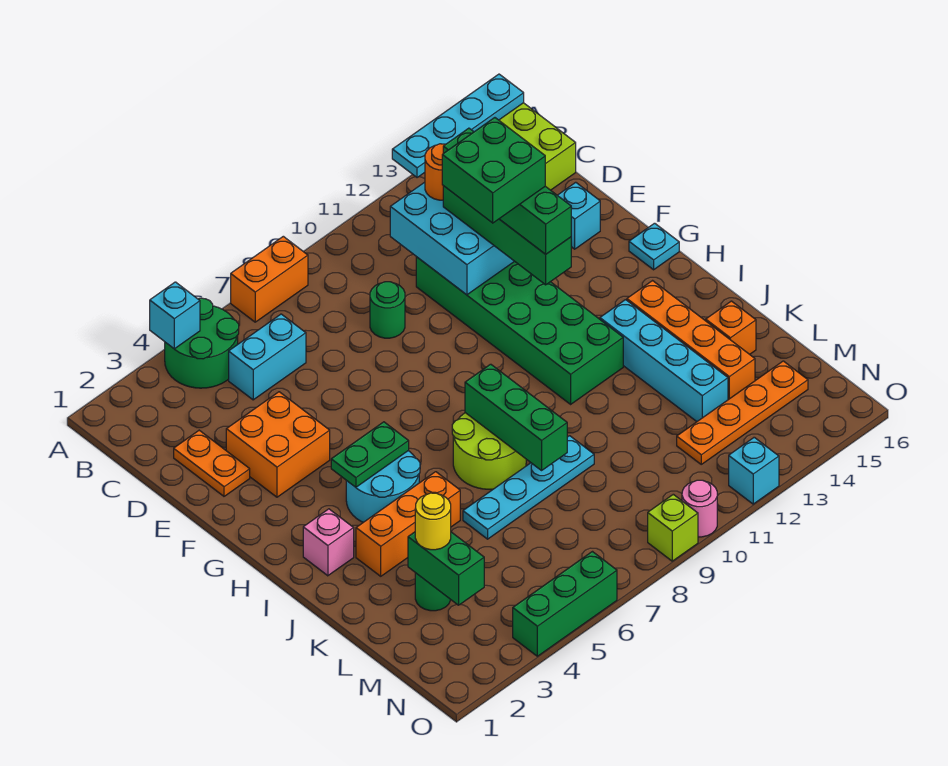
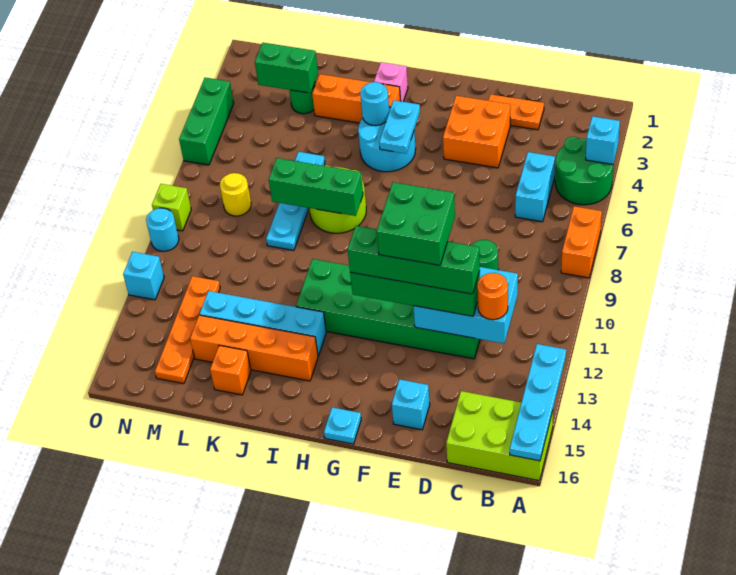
green plate H4:H5 level 2 -> cyan plate H4:H5 level 2
none -> cyan round brick I4 level 2
orange brick J3:J5 level 1 -> orange brick I3:K3 level 1
yellow round brick L3 level 3 -> yellow round brick M8 level 1
pink round brick O10 level 1 -> cyan round brick O10 level 1

